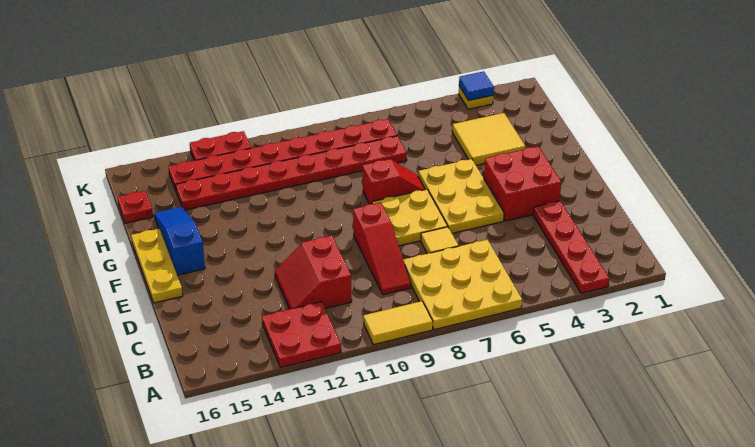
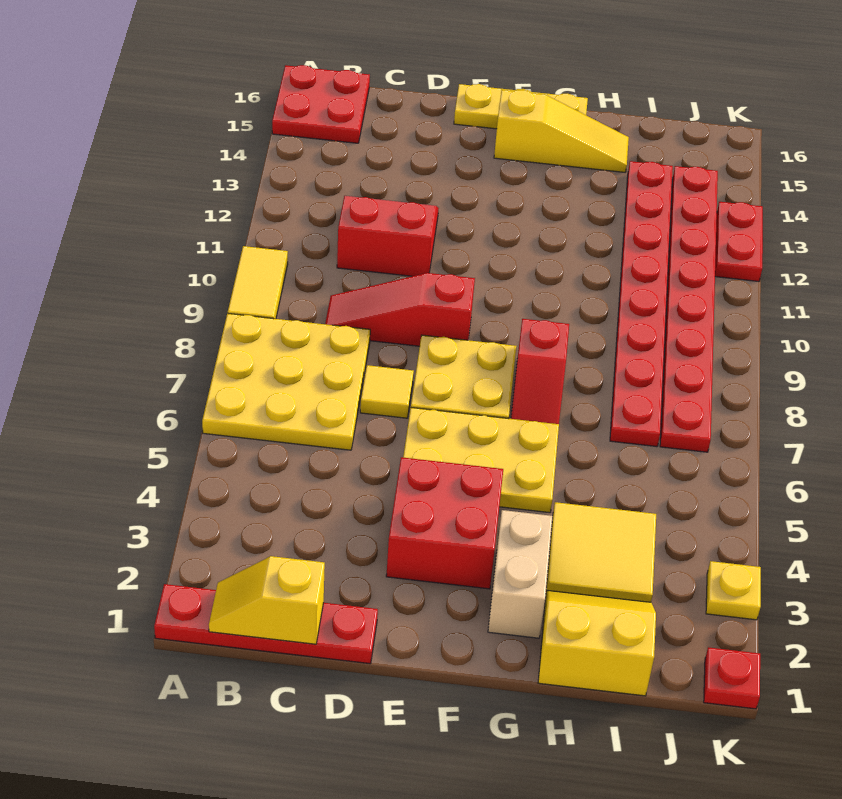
red plate A3:D3 level 1 -> red plate A1:D1 level 1
red plate A12:B13 level 1 -> red plate A15:B16 level 1
none -> yellow slope B1:C1 level 2 top C
blue slope F15:H15 level 1 top F -> yellow slope F15:H15 level 1 top F
none -> tan brick G2:G3 level 1
none -> yellow slope H1:I2 level 1 top 1
red plate I16 level 1 -> red plate K1 level 1
blue tile K3 level 2 -> none

